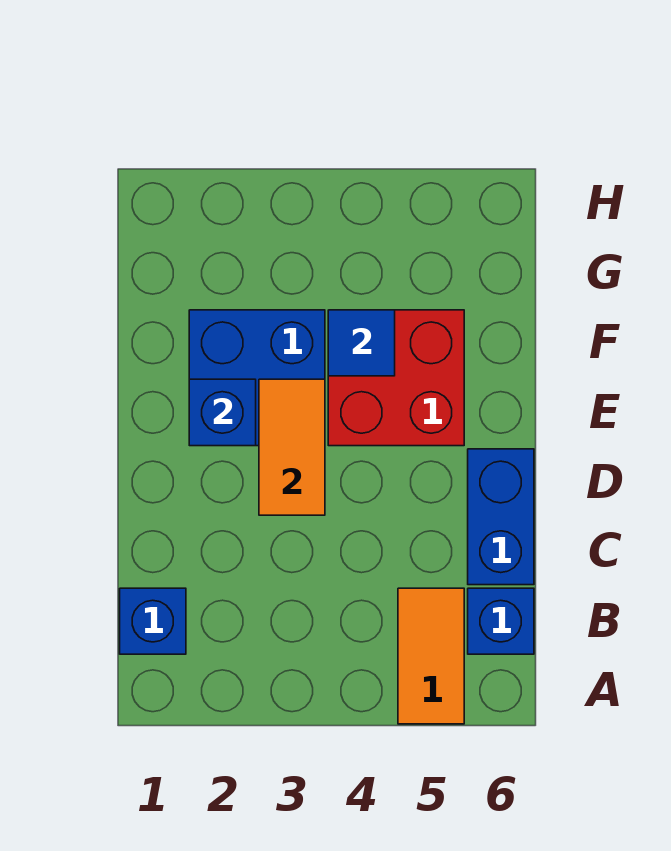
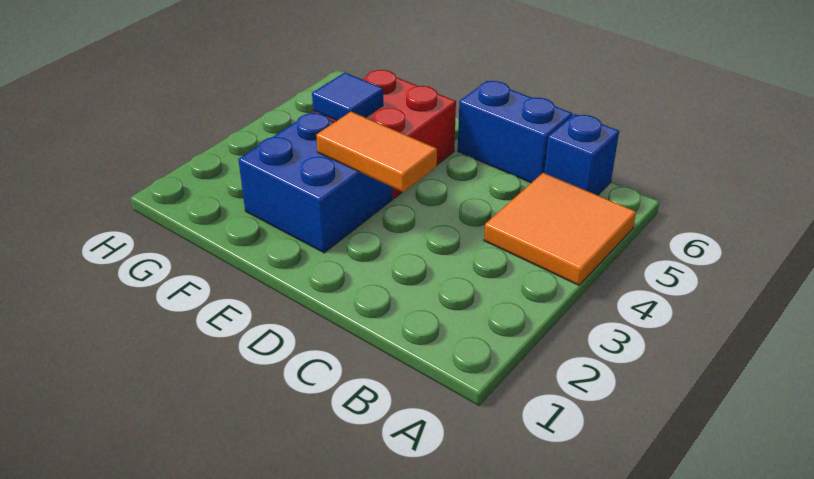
orange tile A5:B5 level 1 -> orange tile A4:B5 level 1
blue brick B1 level 1 -> none
blue brick E2 level 2 -> none

